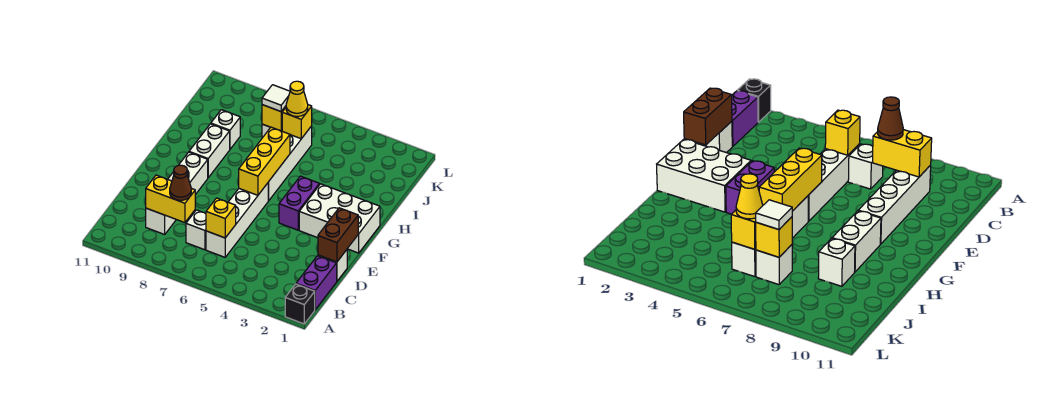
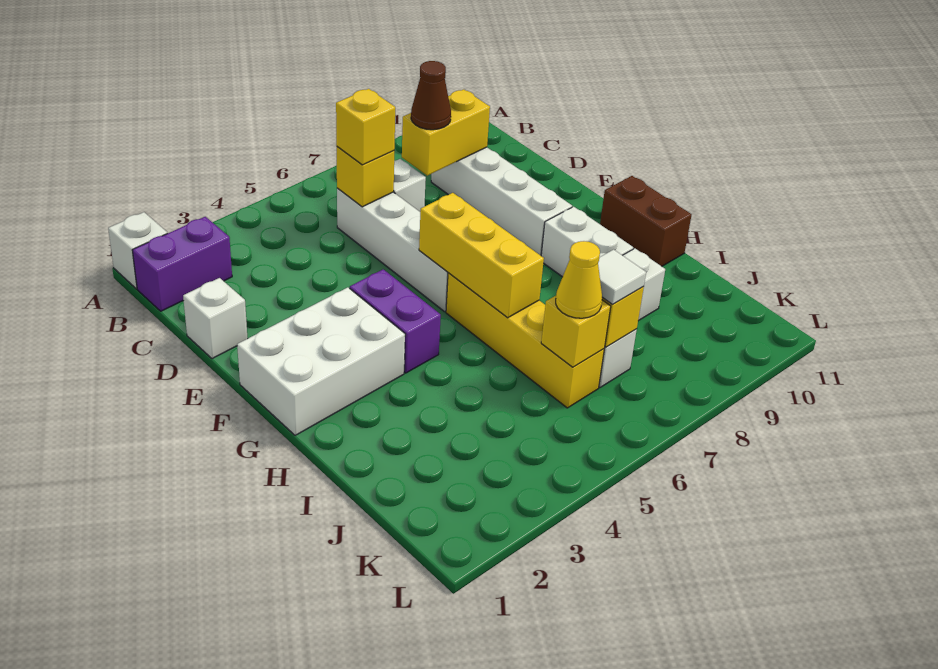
black brick A1 level 1 -> white brick A1 level 1
purple brick B1:C1 level 1 -> purple brick B1:B2 level 1
none -> yellow brick C6 level 3
brown brick D1:E1 level 2 -> brown brick G11:H11 level 1
white brick G6:J6 level 1 -> yellow brick G6:J6 level 1

